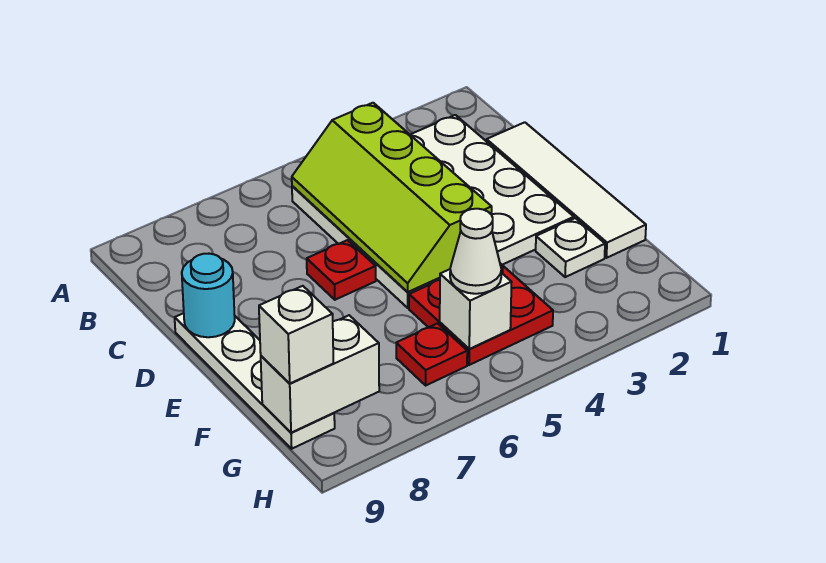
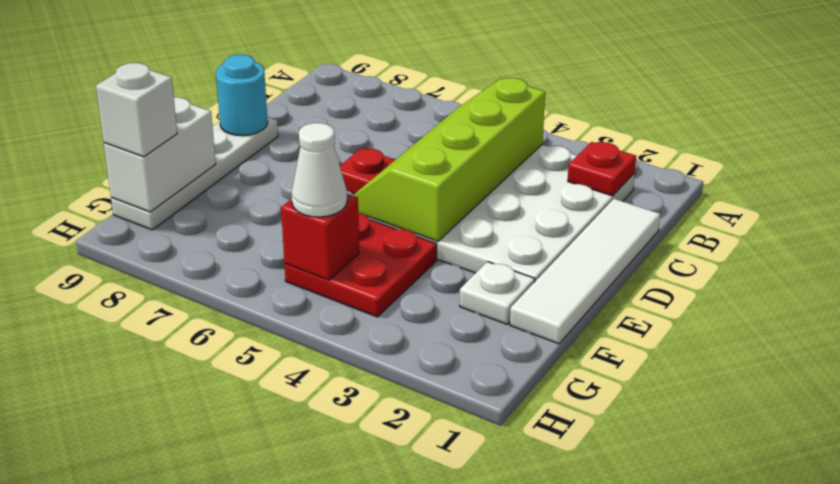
white brick G5 level 2 -> red brick G5 level 2
red plate G6 level 1 -> red plate B2 level 2
white brick G8:G9 level 2 -> white brick F9:G9 level 2

